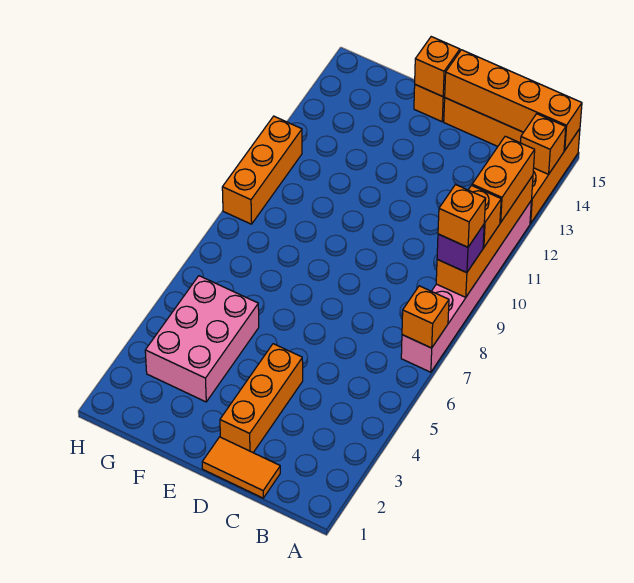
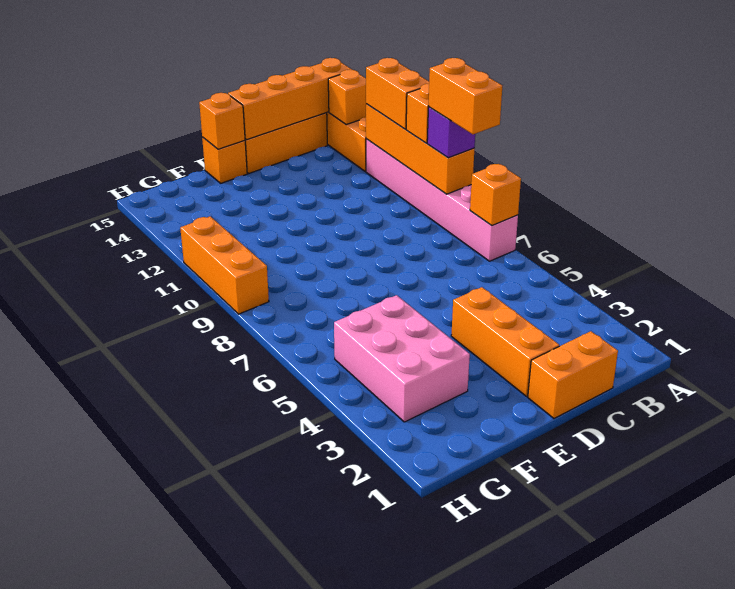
orange brick A9 level 4 -> orange brick A8:A9 level 4
orange tile C1:D1 level 1 -> orange brick C1:D1 level 1

